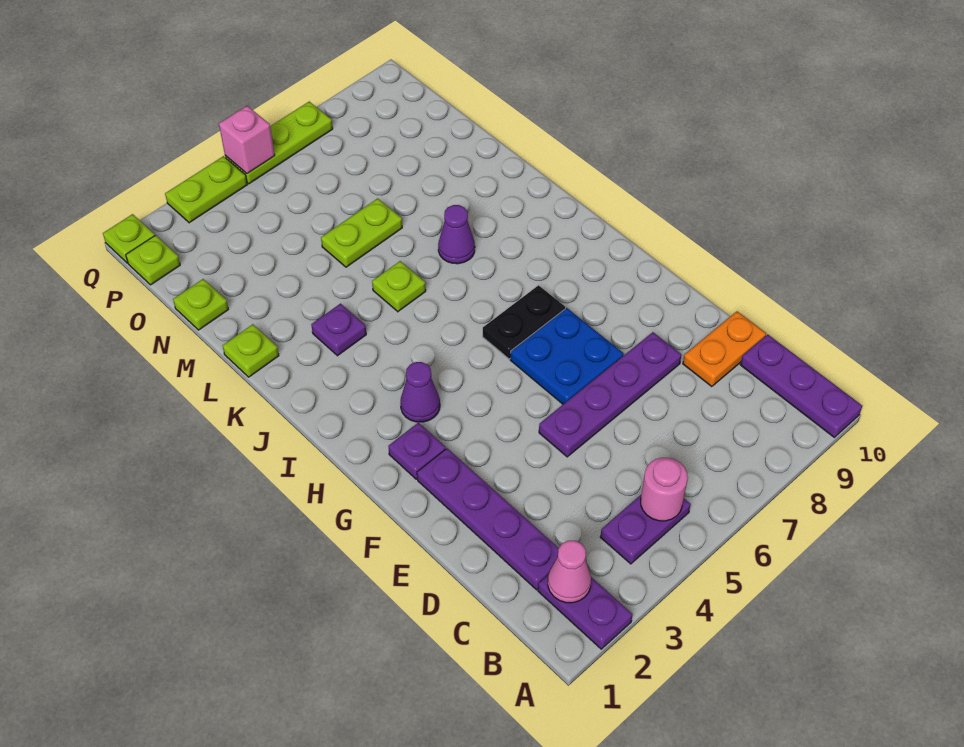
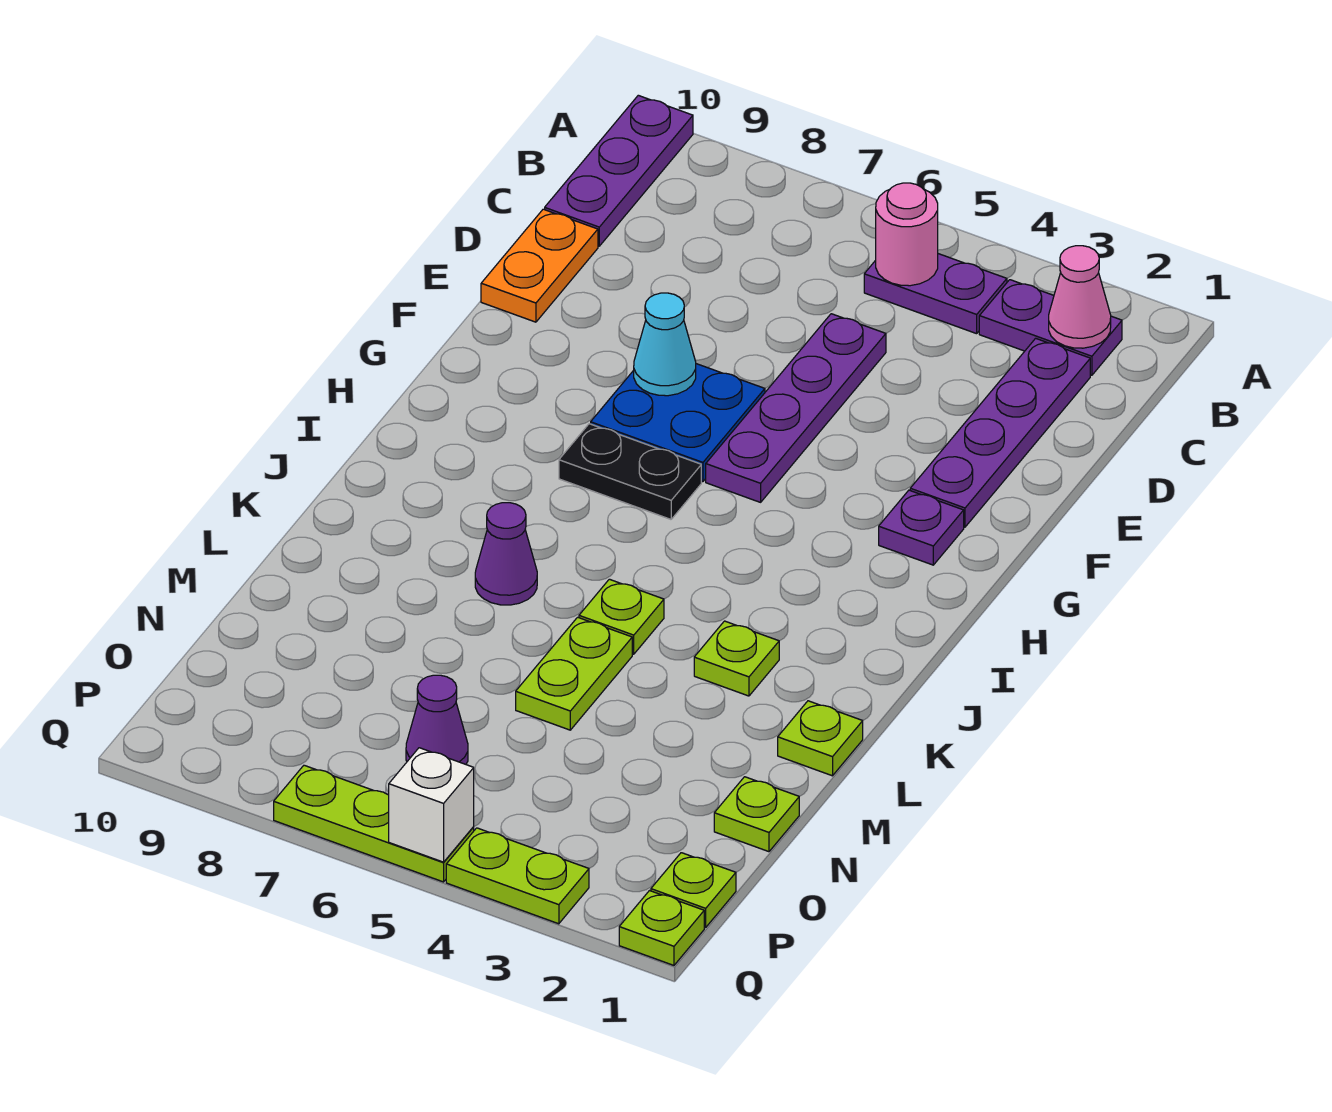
purple plate A2:B2 level 1 -> purple plate B2:B3 level 1
orange plate D9:D10 level 1 -> orange plate D10:E10 level 1
purple plate E5:E8 level 1 -> purple plate D5:G5 level 1
none -> cyan cone F7 level 2
purple cone H3 level 1 -> purple cone O6 level 1
purple plate K3 level 1 -> lime plate K3 level 1
lime plate M5:M6 level 1 -> lime plate L5:M5 level 1
pink brick Q5 level 2 -> white brick Q5 level 2

